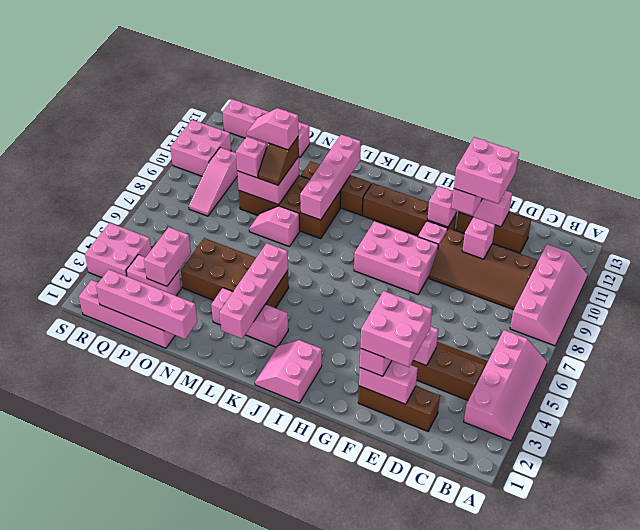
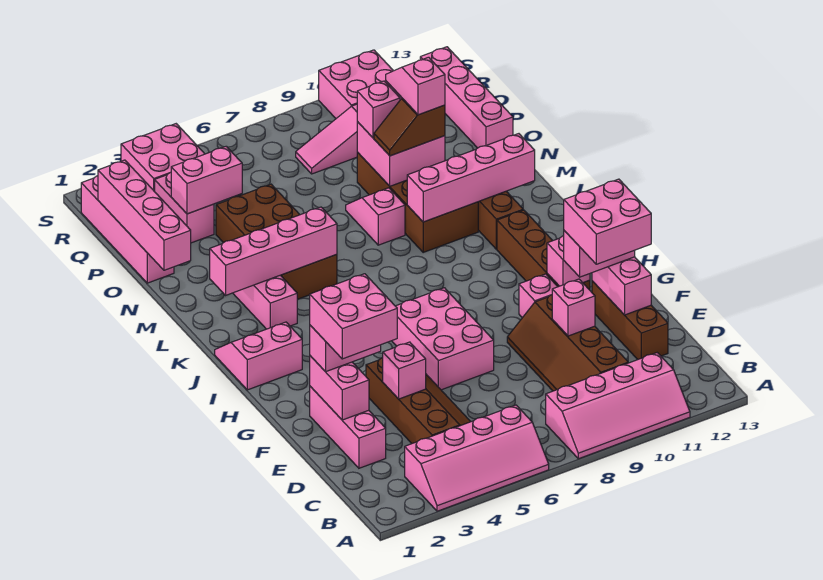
brown brick D2:F2 level 1 -> pink brick D2:F2 level 1
pink brick G8:I9 level 1 -> pink brick F6:H7 level 1

